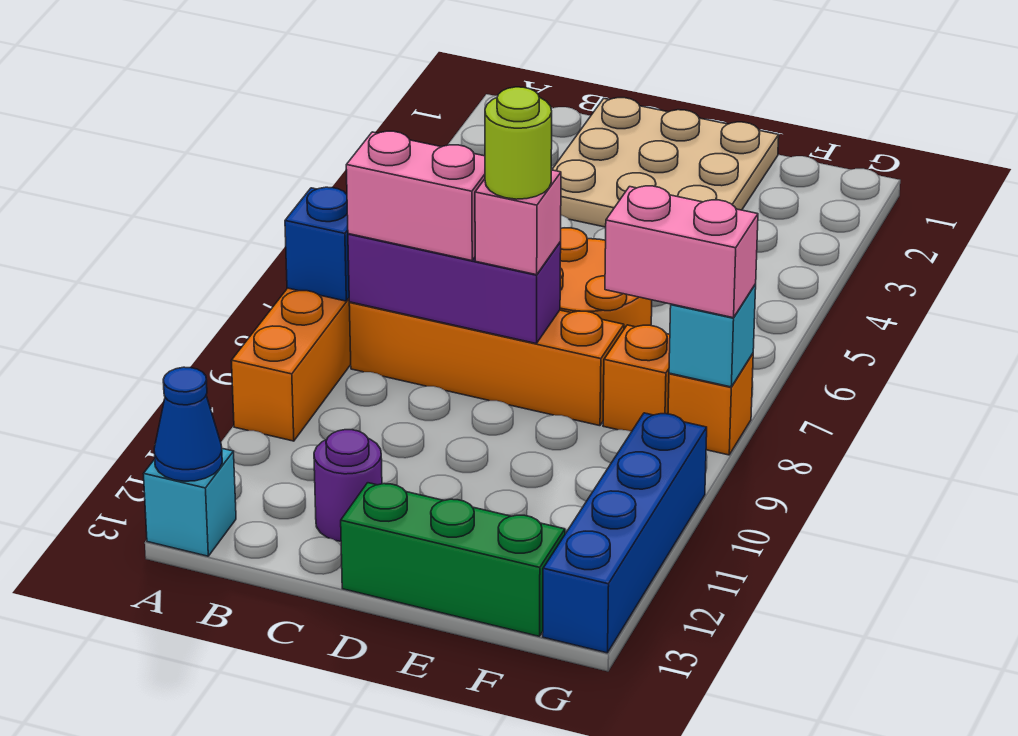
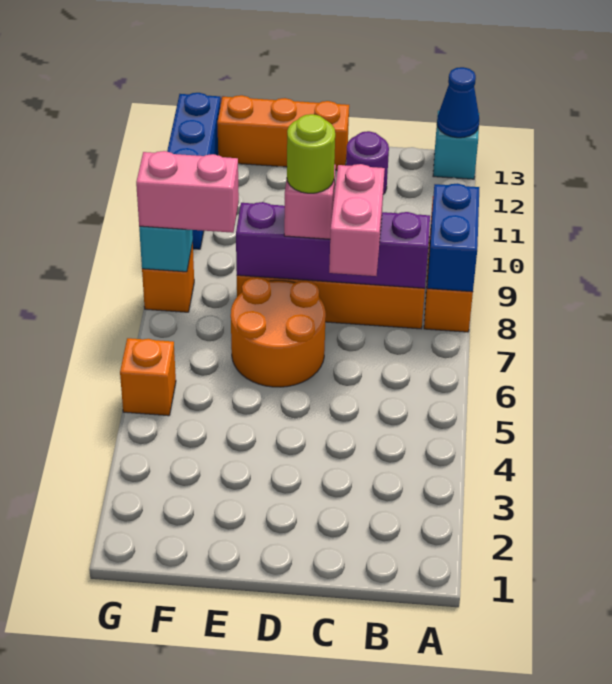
blue brick A8 level 2 -> blue brick A8:A9 level 2
purple brick B8:D8 level 2 -> purple brick B8:E8 level 2
pink brick B8:C8 level 3 -> pink brick C7:C8 level 3
tan plate C1:E3 level 1 -> none
green brick D13:F13 level 1 -> orange brick D13:F13 level 1
orange brick F8 level 1 -> orange brick G5 level 1

